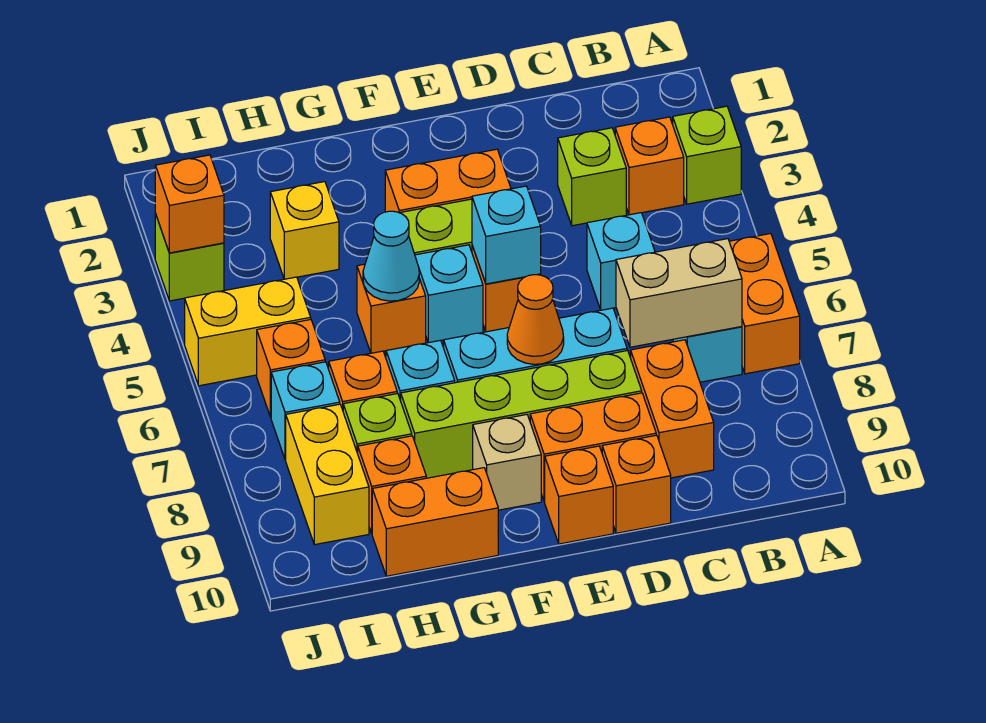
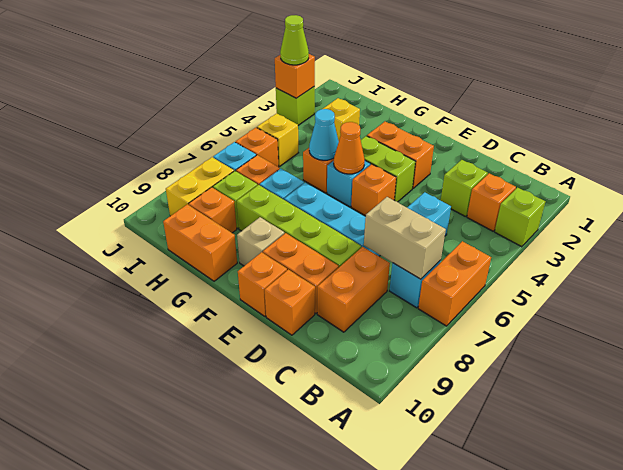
cyan brick E5 level 2 -> none
orange cone E7 level 2 -> orange cone F5 level 2
yellow brick I5:J5 level 1 -> yellow brick I5 level 1
none -> lime cone J3 level 3

